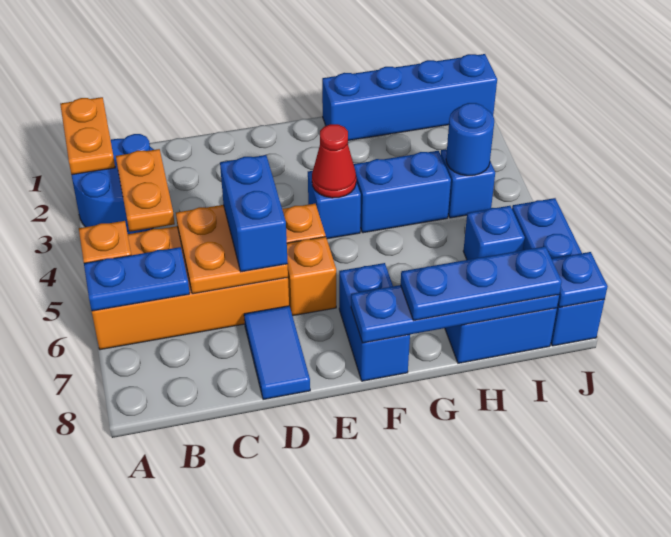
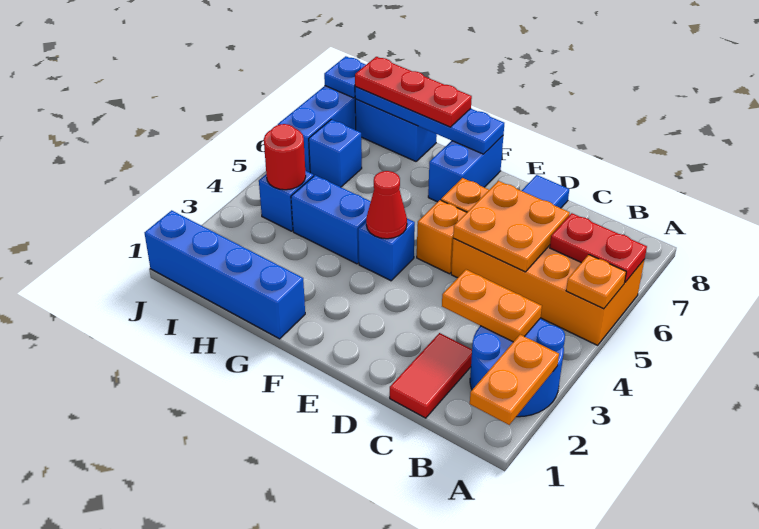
blue plate A6:B6 level 2 -> red plate A6:B6 level 2
orange plate B3:B4 level 2 -> orange plate B3:C3 level 2
none -> red tile C1:C2 level 1
blue brick D5:D6 level 3 -> none
blue plate G8:I8 level 3 -> red plate G8:I8 level 3
blue round brick I4 level 2 -> red round brick I4 level 2

